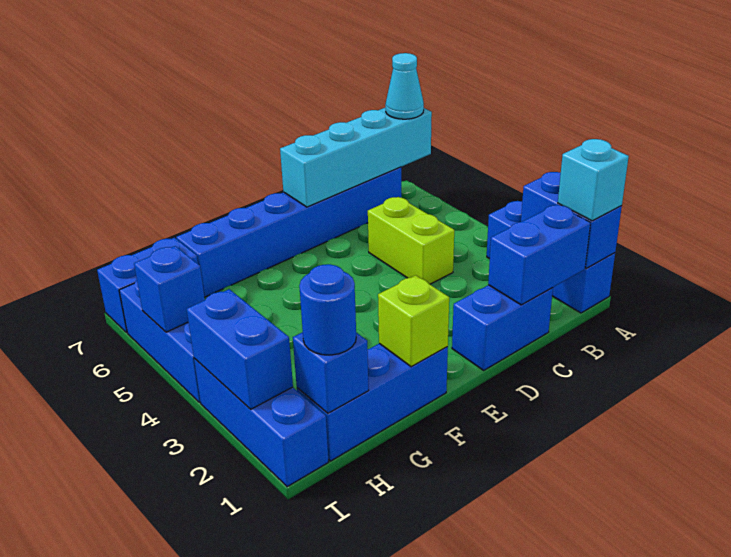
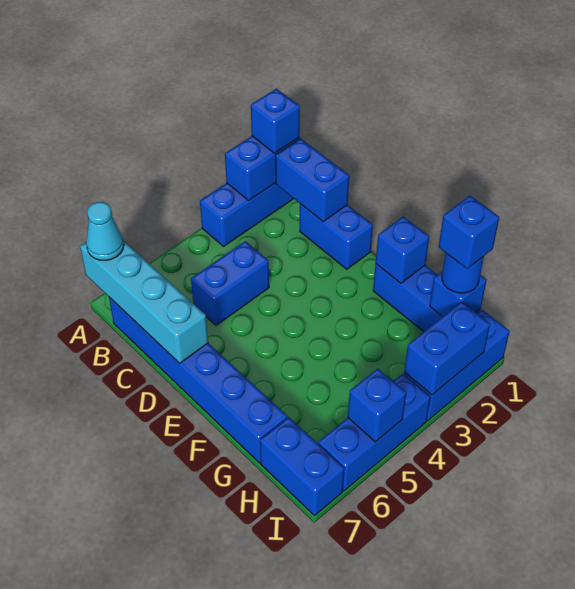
cyan brick A1 level 3 -> blue brick A1 level 3
lime brick C4:C5 level 1 -> blue brick C4:C5 level 1
lime brick F1 level 2 -> blue brick F1 level 2
none -> blue brick H1 level 4

